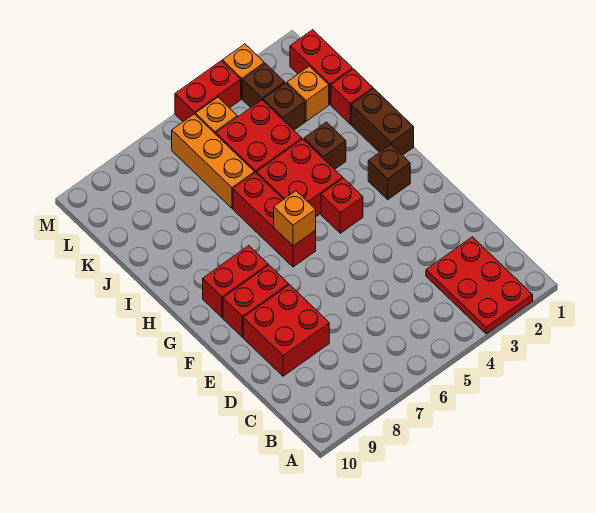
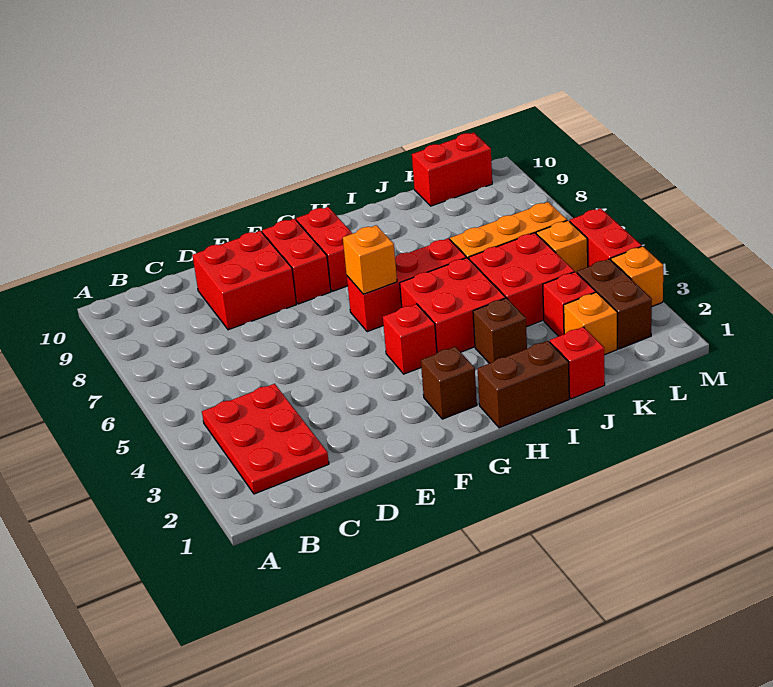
red plate A2:C3 level 1 -> red plate B2:C4 level 1
red brick K1:L1 level 1 -> red brick K10:L10 level 1
brown brick K3 level 1 -> red brick K3 level 1
brown brick L3 level 1 -> brown brick L2:L3 level 1

